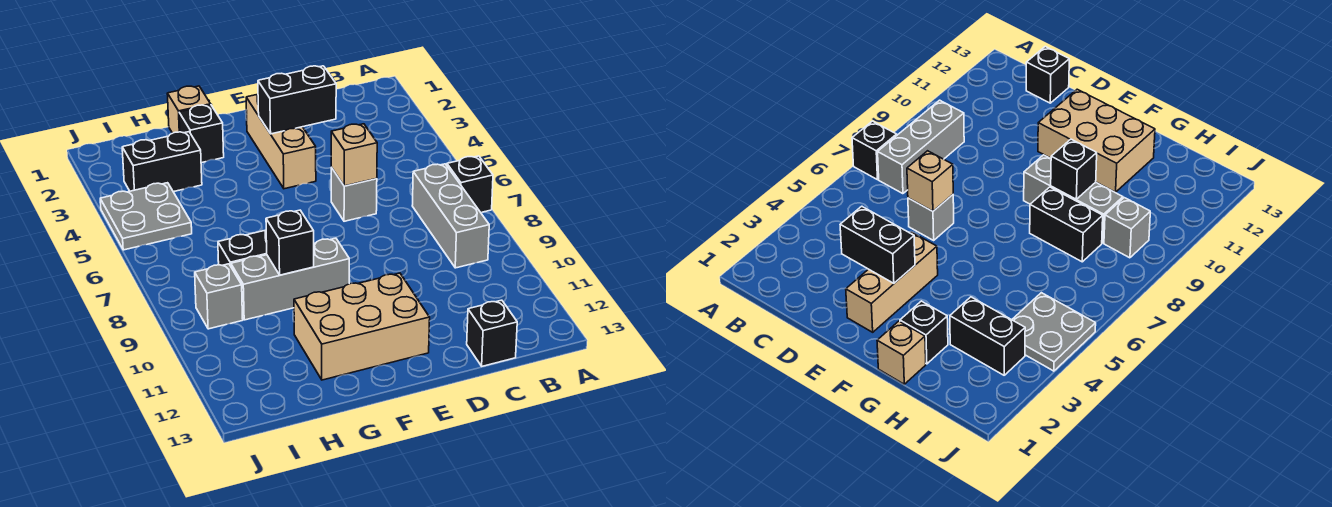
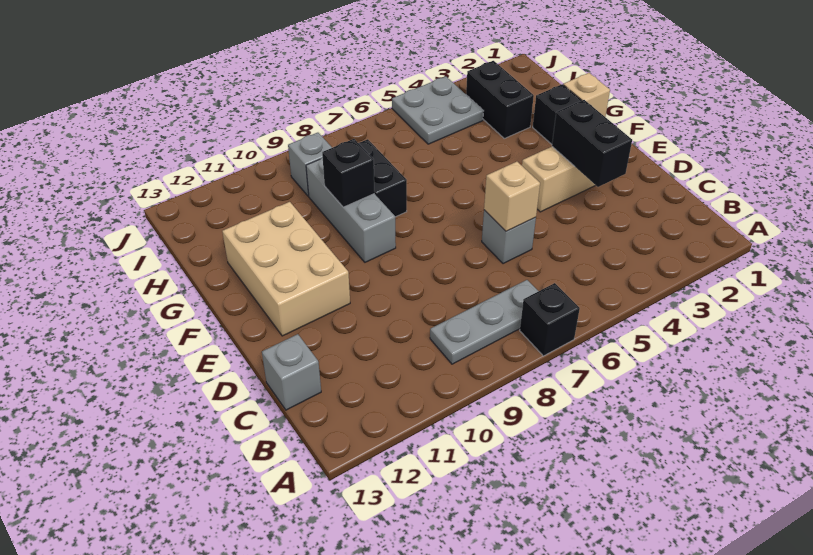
grey brick B7:B9 level 1 -> grey plate B7:B9 level 1
black brick C13 level 1 -> grey brick C13 level 1

